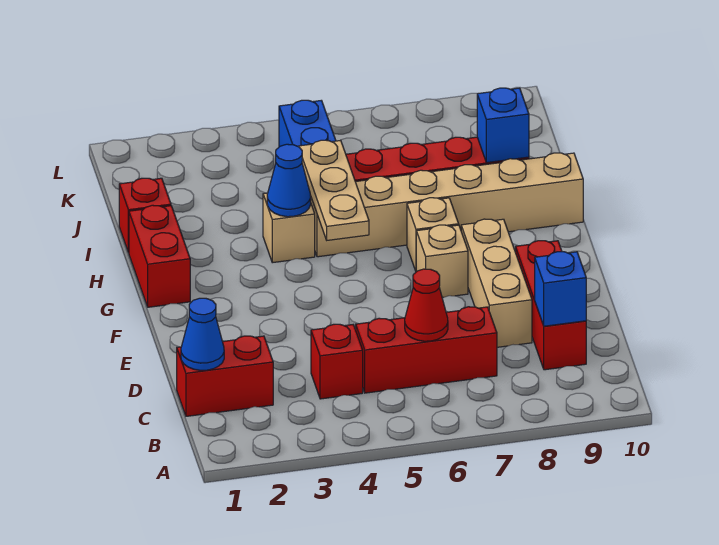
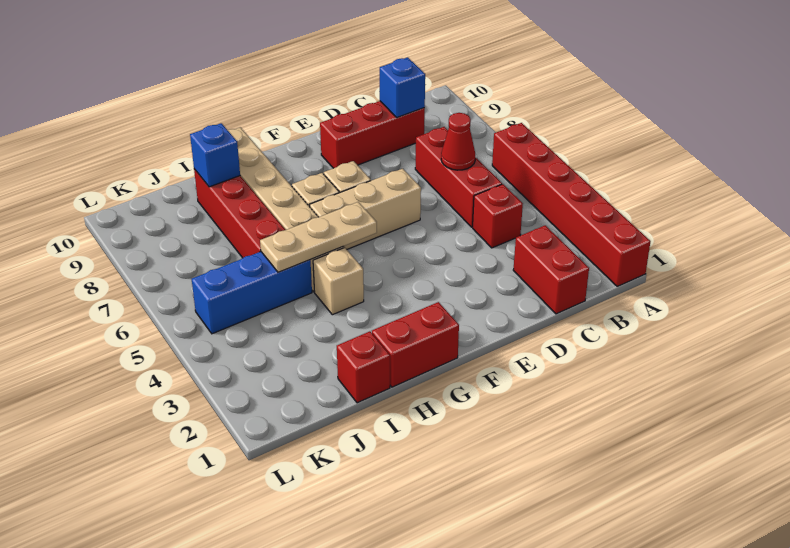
none -> red brick A1:A6 level 1
blue cone C1 level 2 -> none
tan brick D8:F8 level 1 -> tan brick E6:G6 level 1
blue cone H4 level 2 -> none

